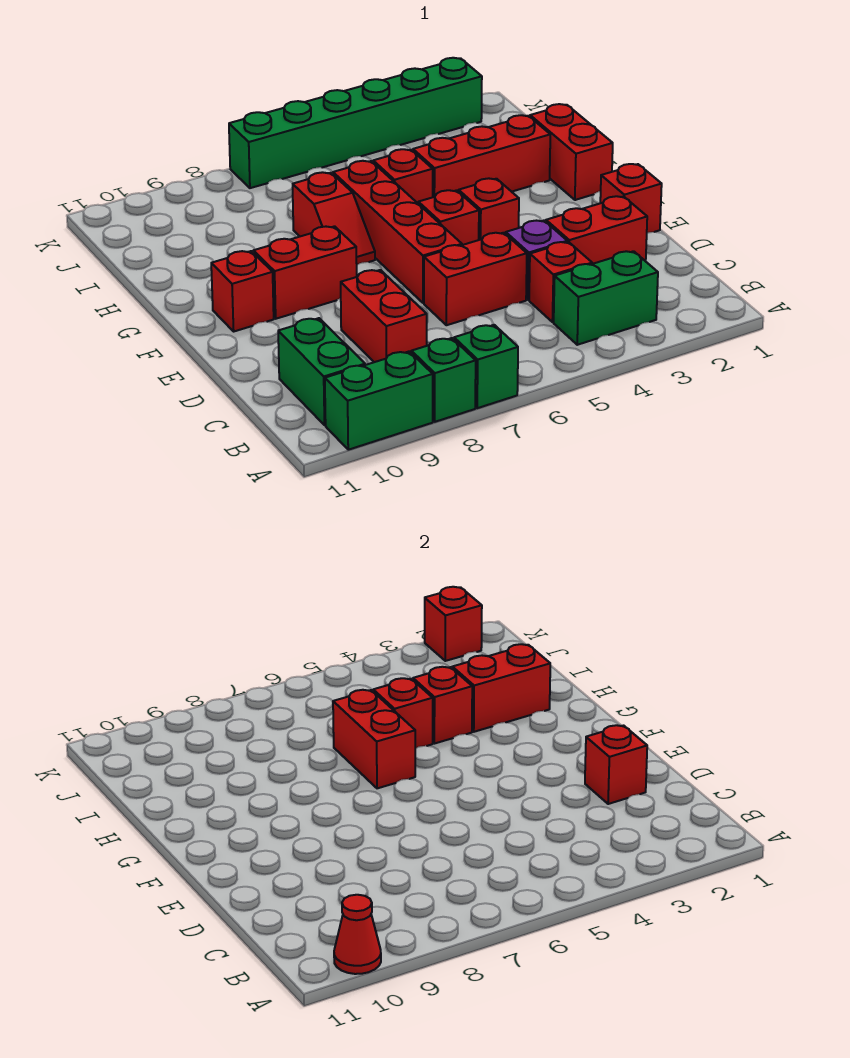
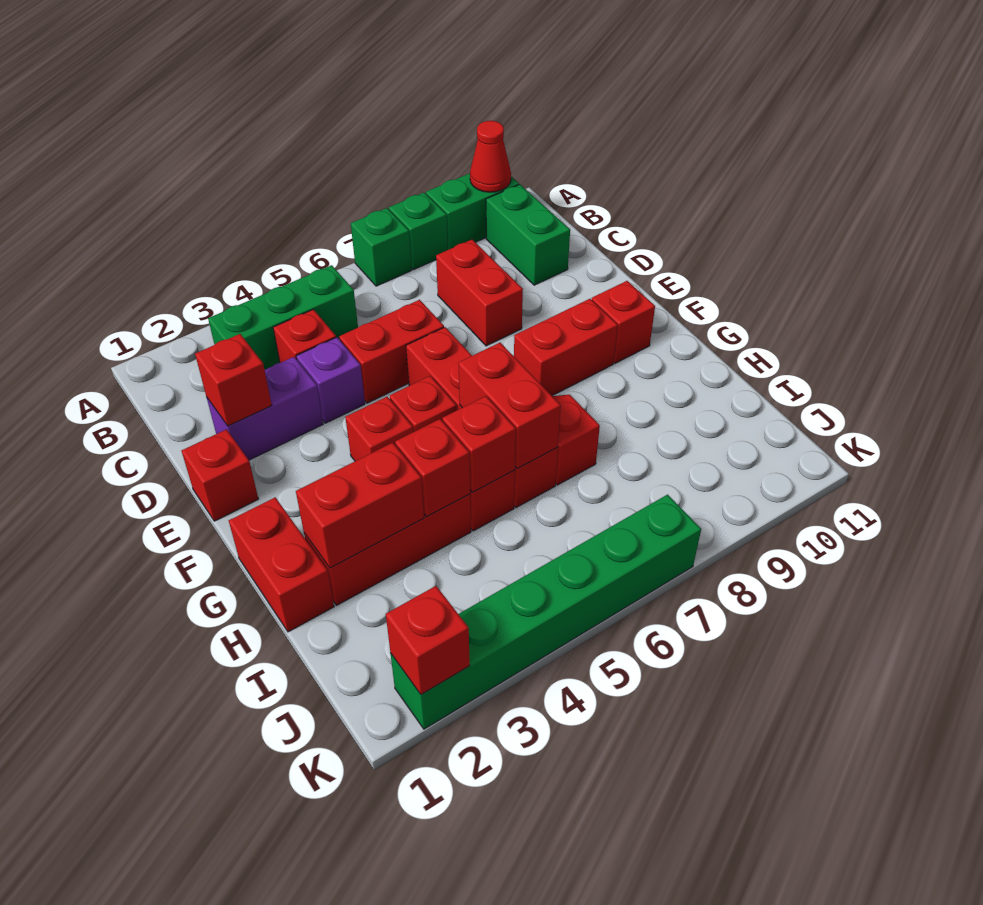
green brick B3:B4 level 1 -> green brick B3:B5 level 1
red brick D2:D3 level 1 -> purple brick D2:D3 level 1

